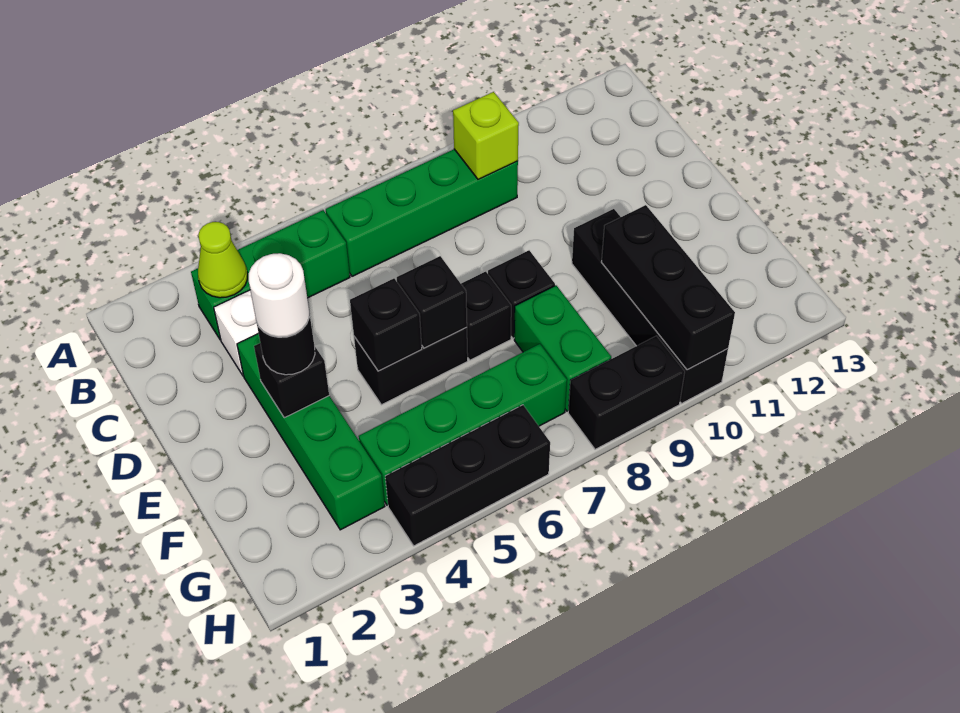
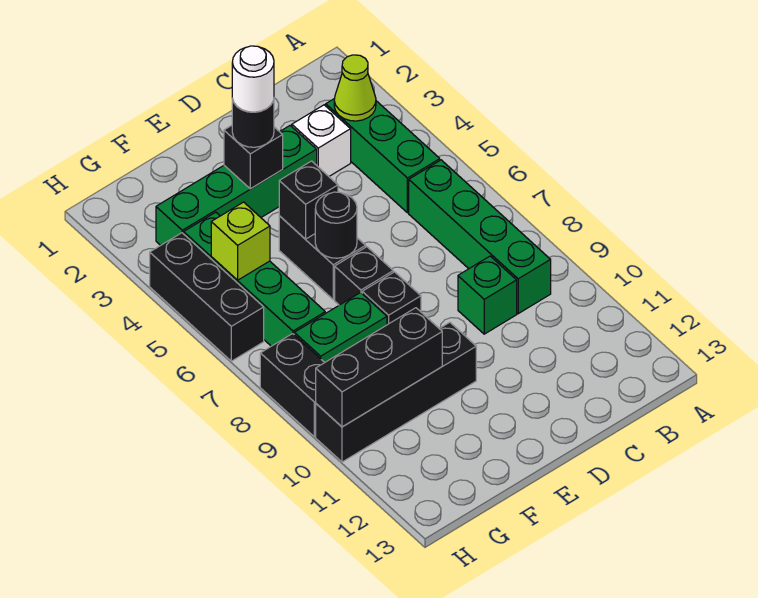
lime brick B9 level 2 -> lime brick G5 level 2
none -> green brick C9 level 1
black brick E6 level 2 -> black round brick E6 level 2

